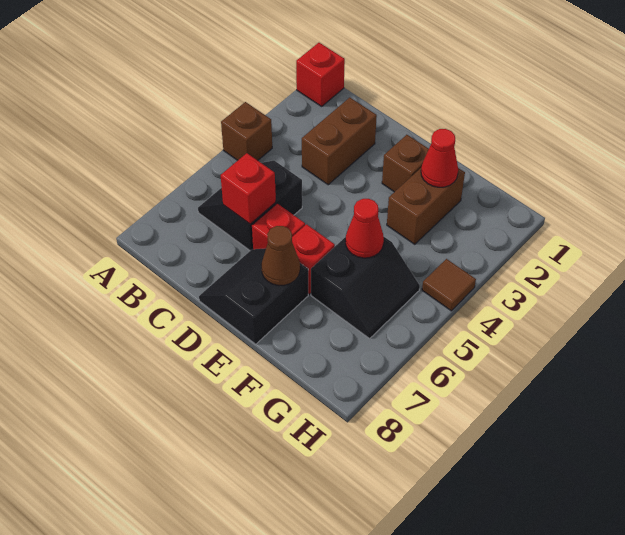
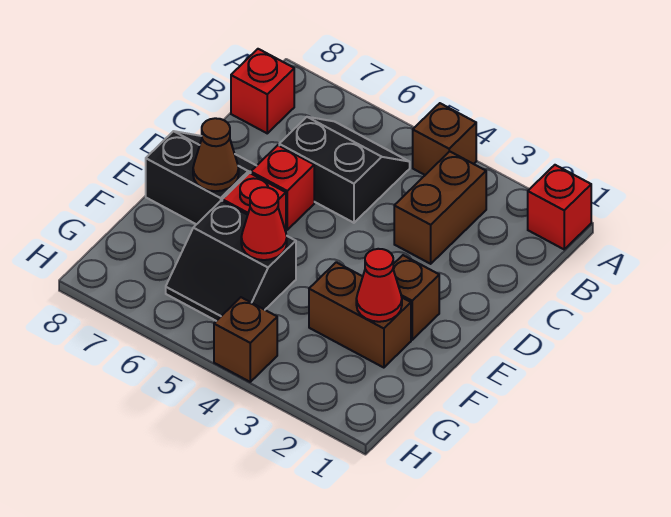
brown brick C2:C3 level 1 -> brown brick B3:C3 level 1
red brick C6 level 2 -> red brick B8 level 1
brown tile H4 level 1 -> brown brick H4 level 1

